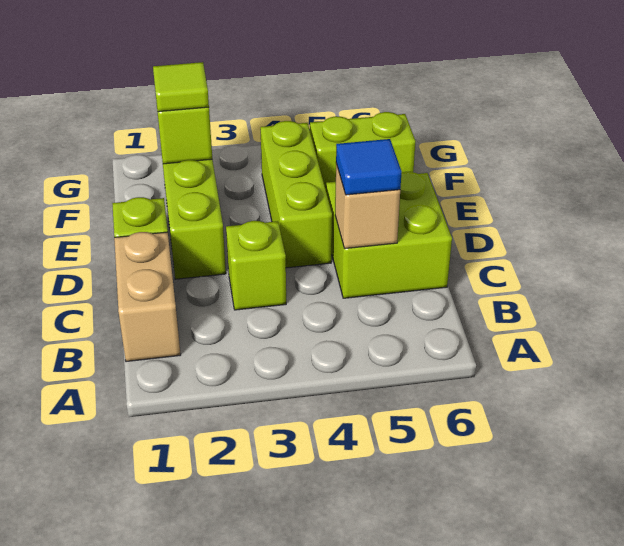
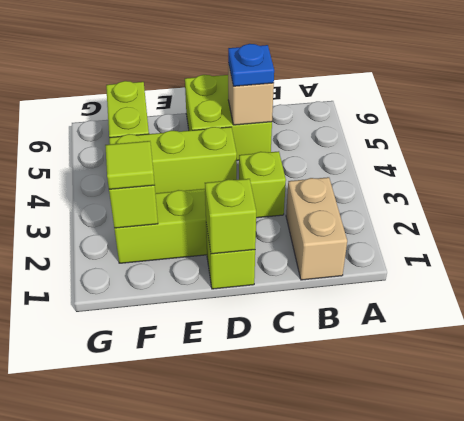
tan brick B1:C1 level 1 -> tan brick B1:B2 level 1
blue tile C5 level 3 -> blue plate C5 level 3
none -> lime brick D1 level 2

